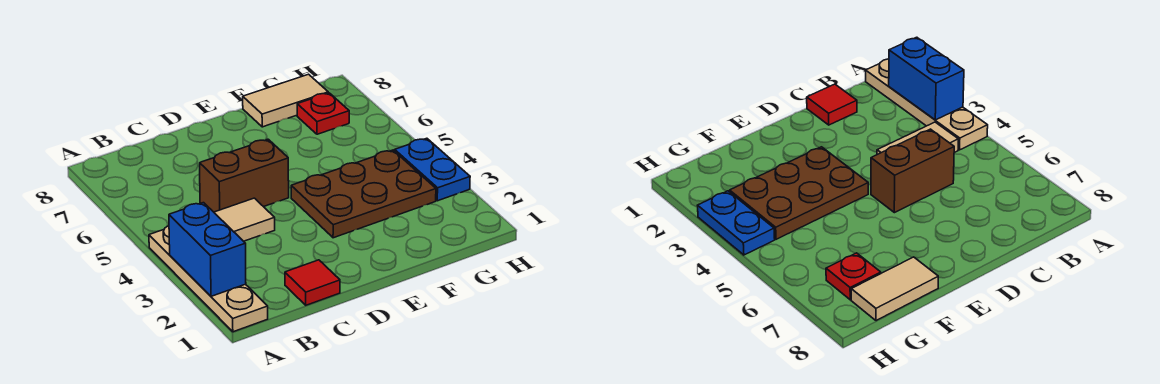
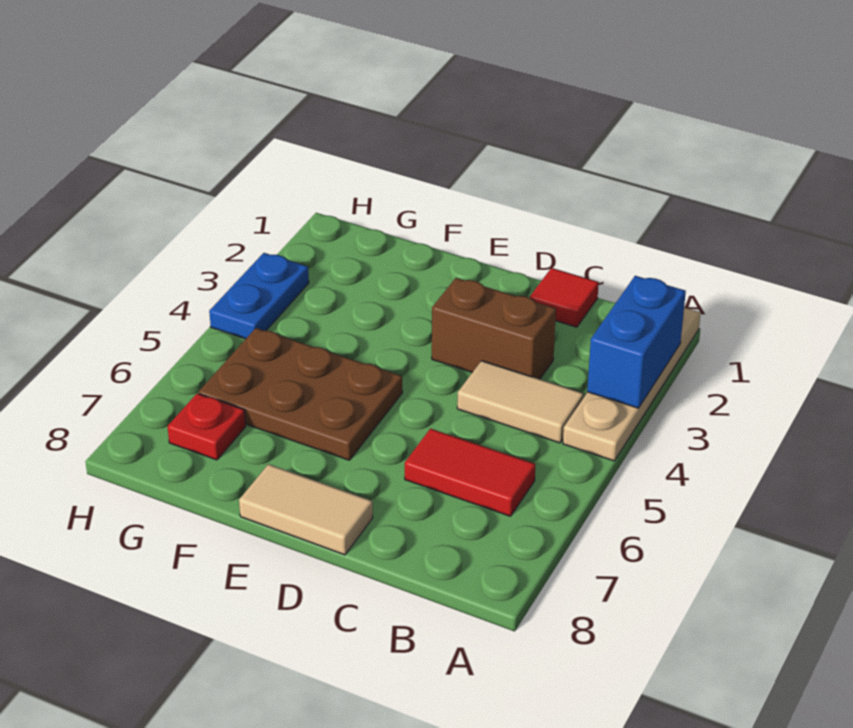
none -> red tile B6:C6 level 1
brown brick C5:D5 level 1 -> brown brick C3:D3 level 1
brown plate E3:G4 level 1 -> brown plate E5:G6 level 1
tan tile F8:G8 level 1 -> tan tile D8:E8 level 1

